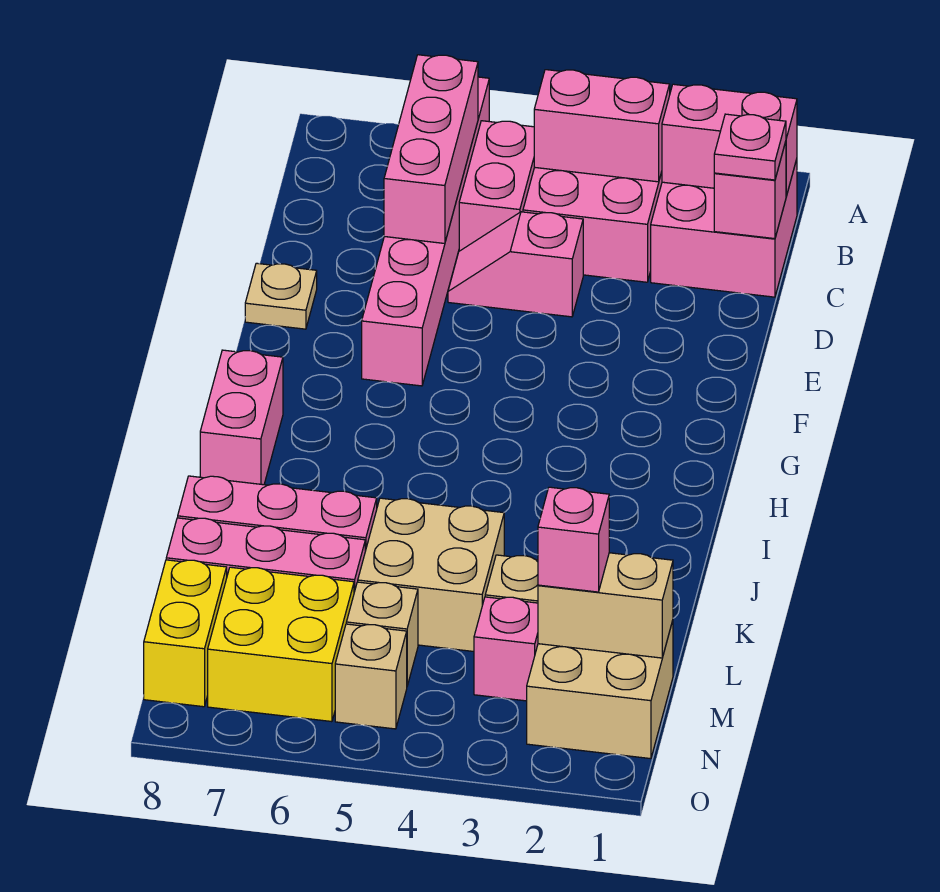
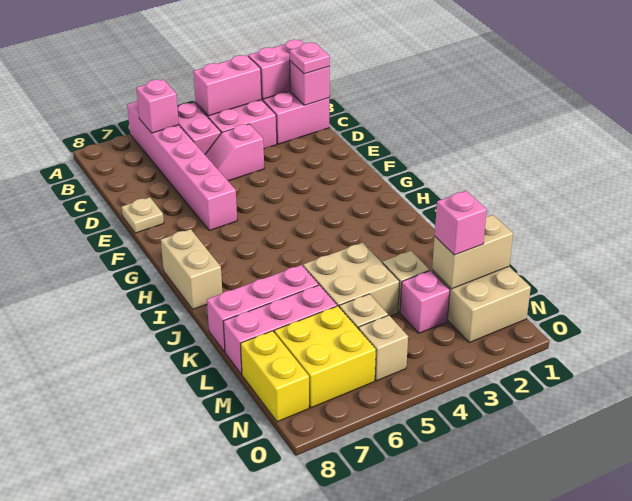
pink brick B6:D6 level 2 -> pink brick B6 level 2
pink brick H8:I8 level 1 -> tan brick H8:I8 level 1

